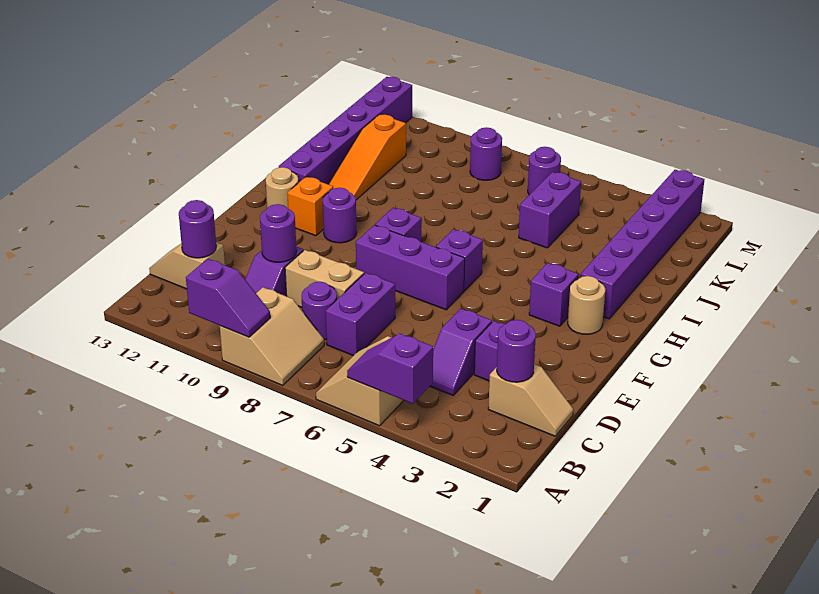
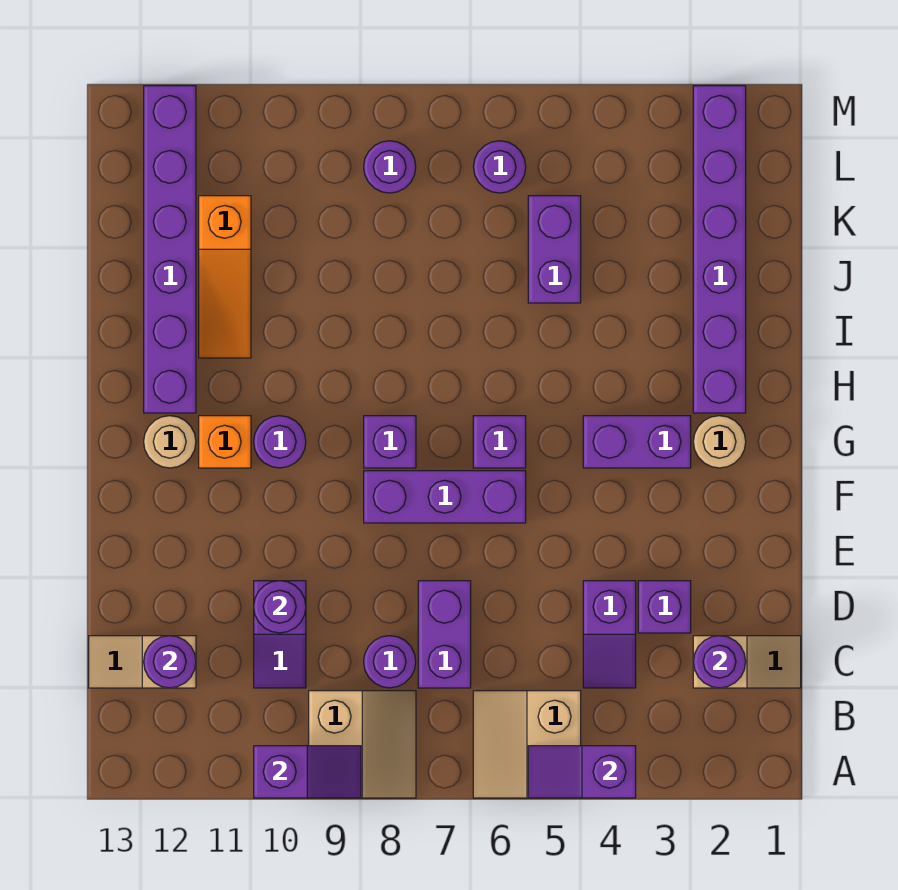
tan brick D8:D9 level 1 -> none
purple brick G3 level 1 -> purple brick G3:G4 level 1

